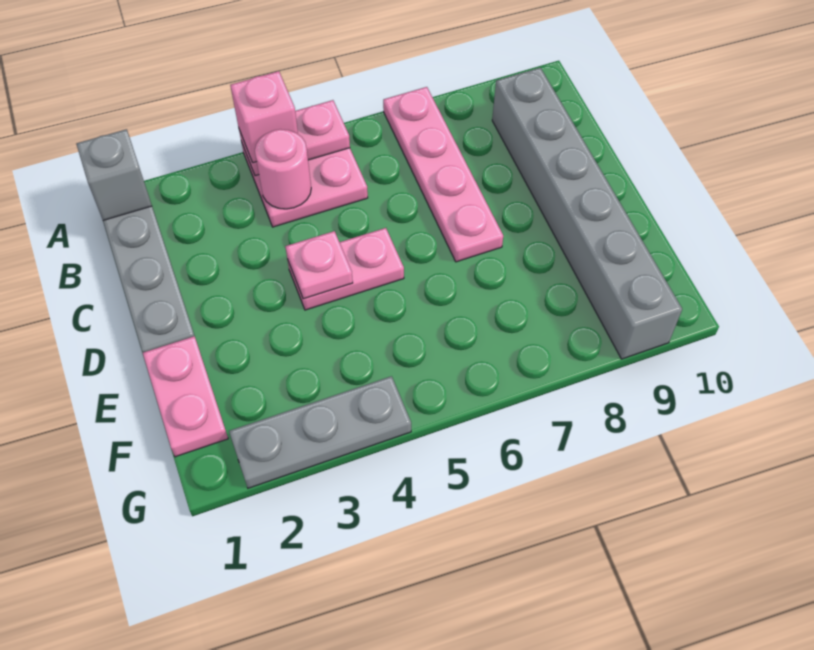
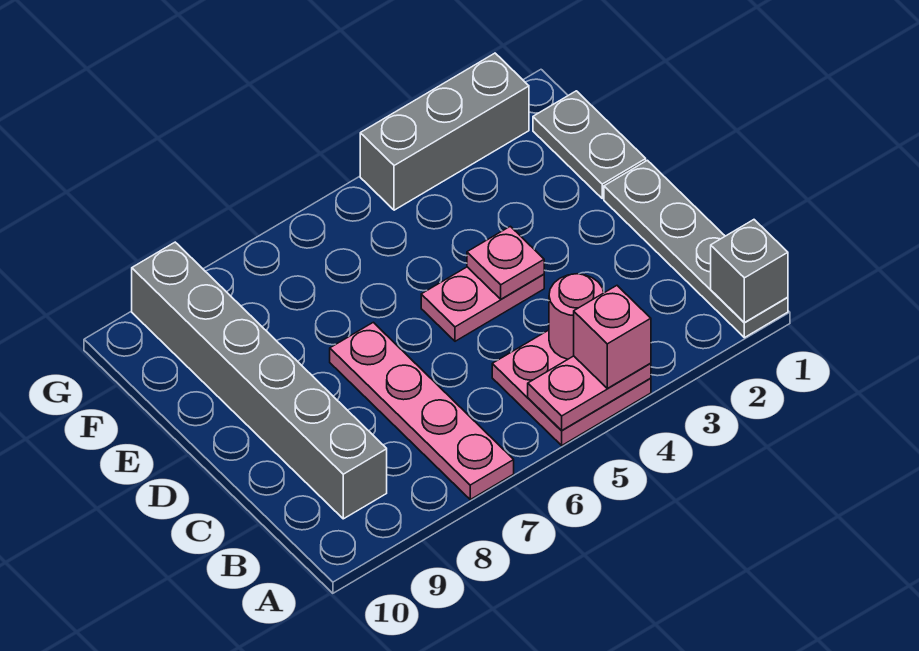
pink plate E1:F1 level 1 -> grey plate E1:F1 level 1
grey plate G2:G4 level 1 -> grey brick G2:G4 level 1

